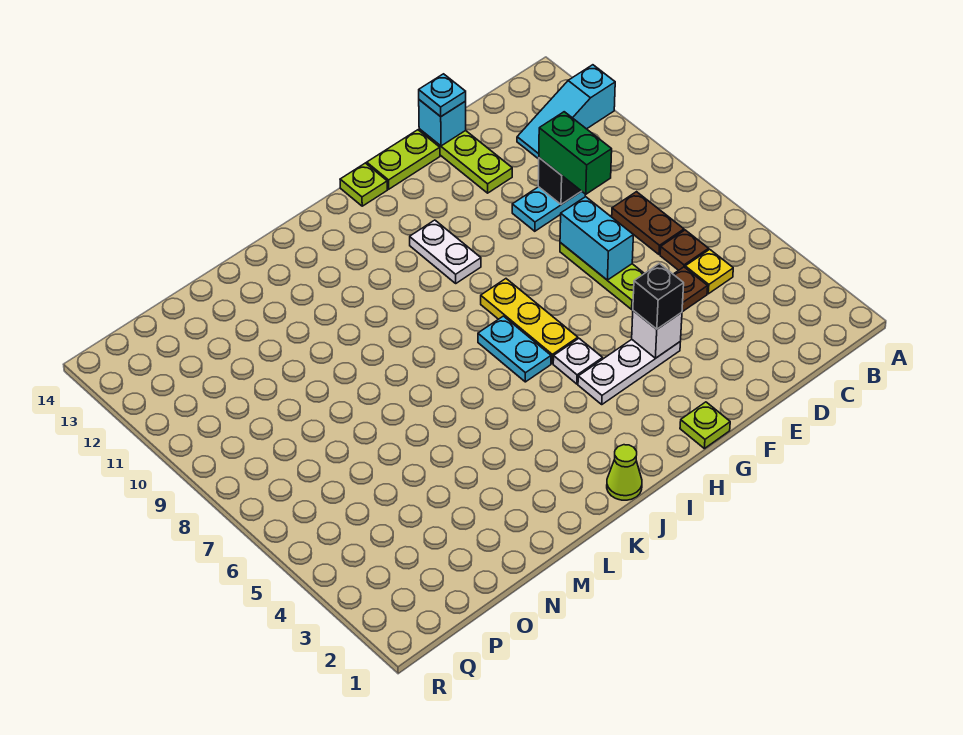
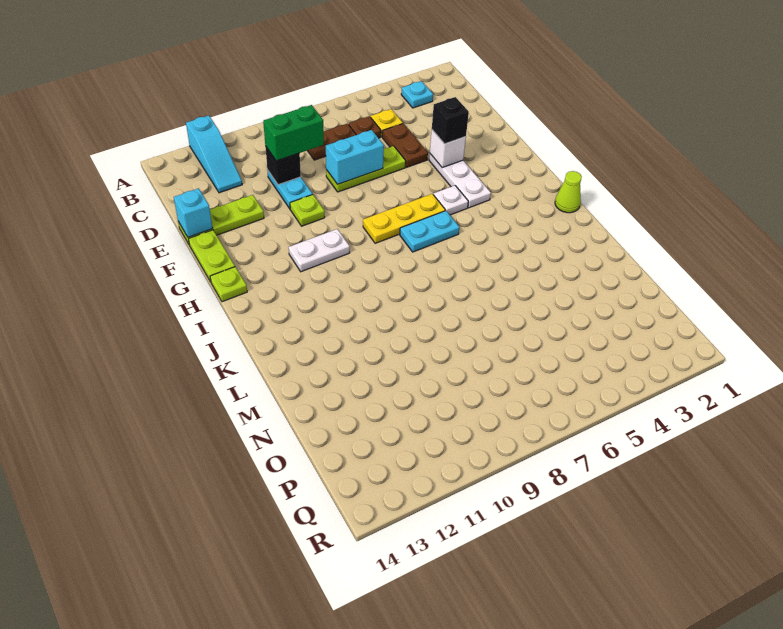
cyan plate E14 level 3 -> cyan plate B3 level 1
lime plate G1 level 1 -> lime plate F10 level 1

